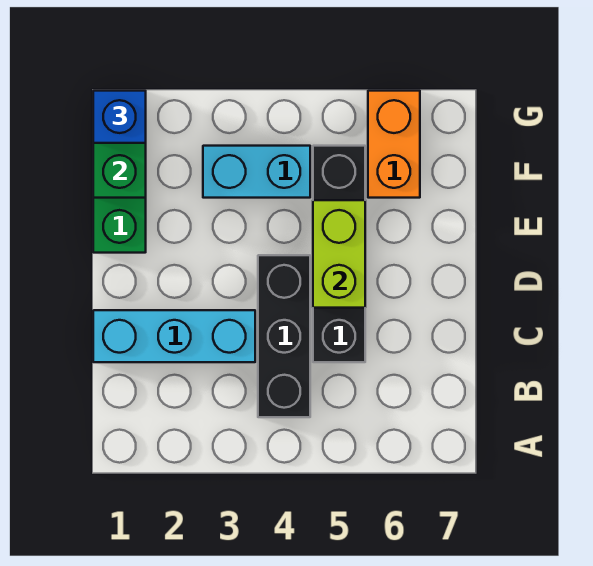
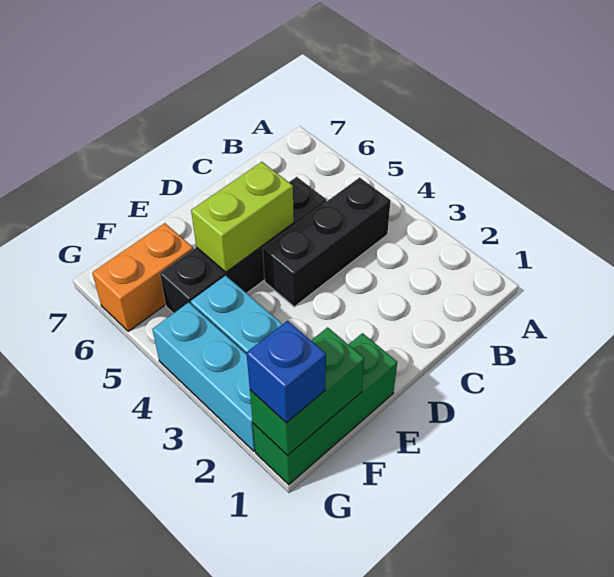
cyan brick C1:C3 level 1 -> cyan brick G2:G4 level 1

